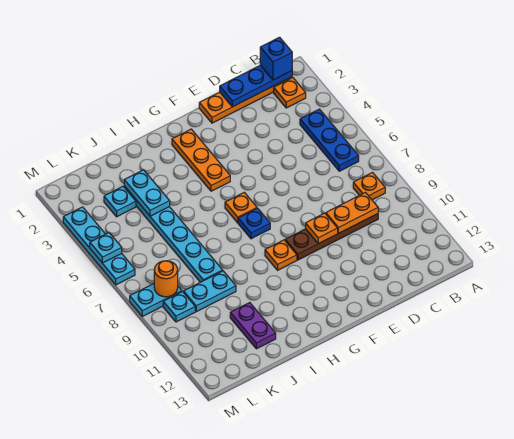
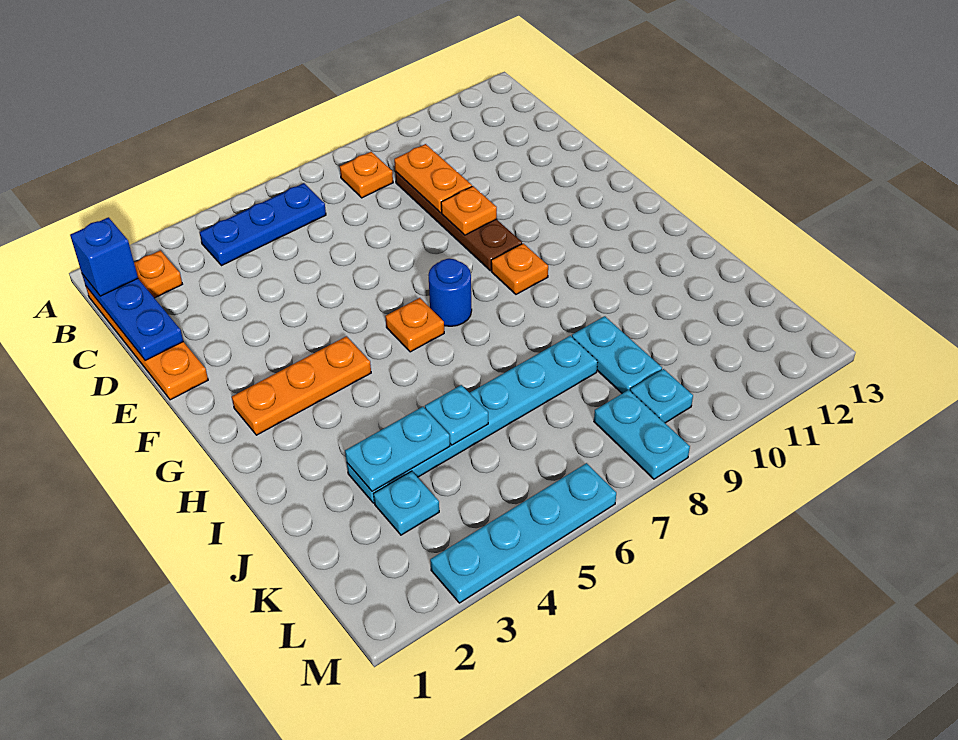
blue plate G7 level 1 -> blue round brick G7 level 1
purple plate J11:J12 level 1 -> none
orange round brick L8 level 2 -> none
cyan plate M5 level 2 -> cyan plate J5 level 2

